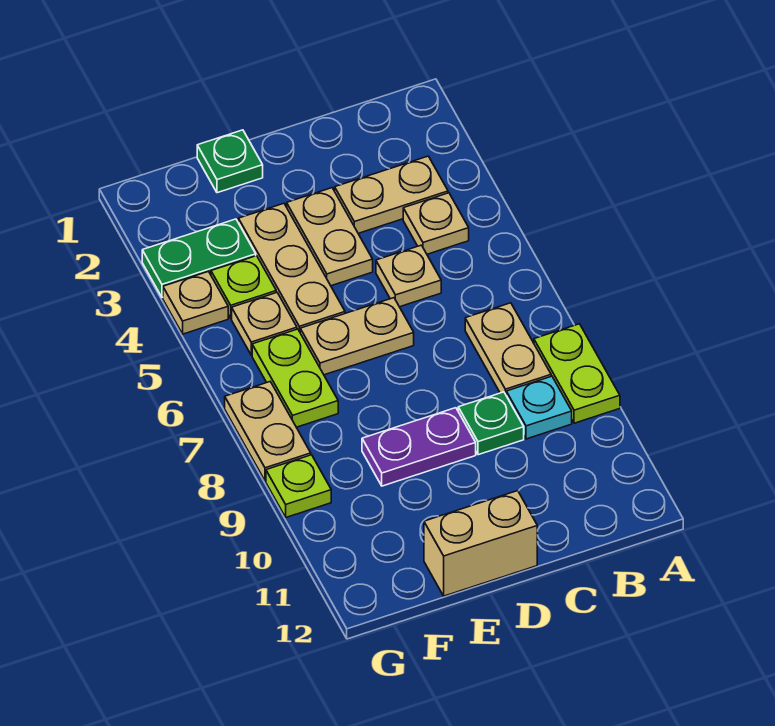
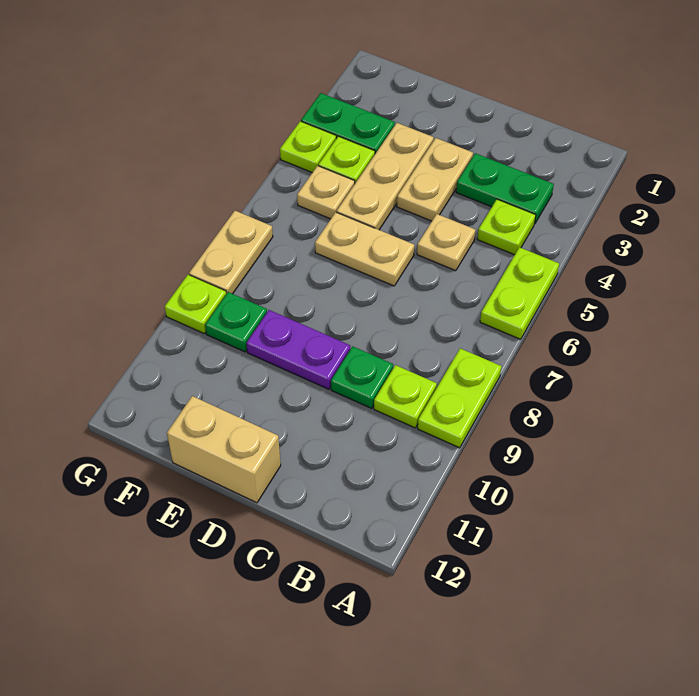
tan plate B3:C3 level 1 -> green plate B3:C3 level 1
tan plate B4 level 1 -> lime plate B4 level 1
tan plate B7:B8 level 1 -> none
cyan plate B9 level 1 -> lime plate B9 level 1
green plate E1 level 1 -> green plate F9 level 1
lime plate F6:F7 level 1 -> lime plate A5:A6 level 1
tan plate G4 level 1 -> lime plate G4 level 1

